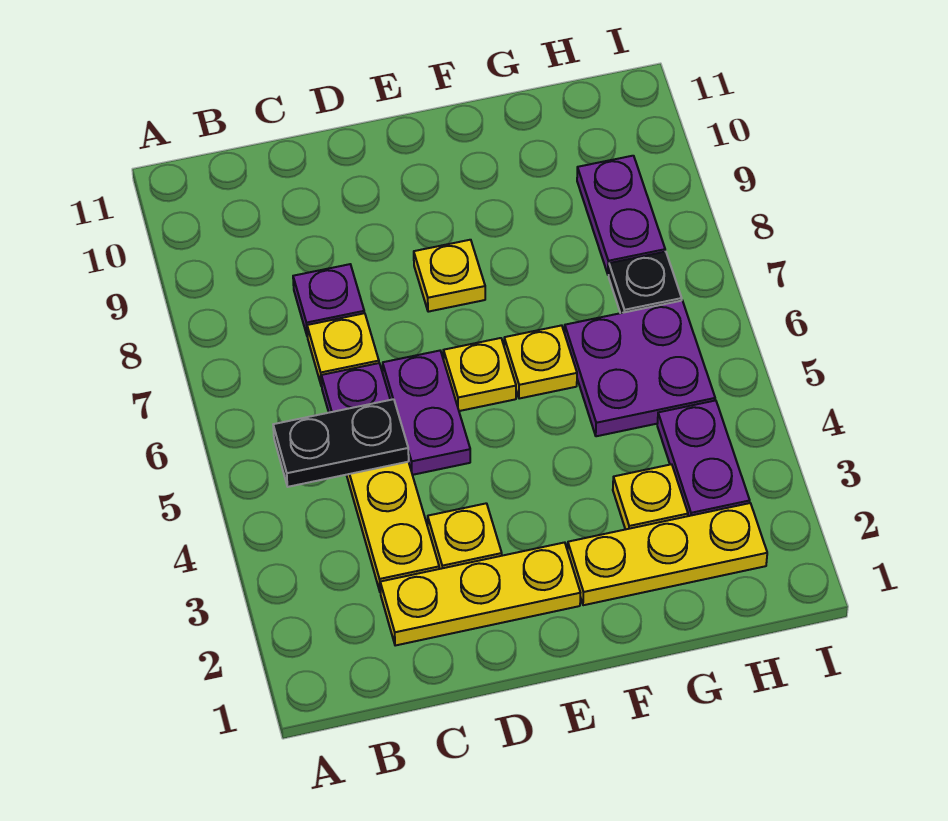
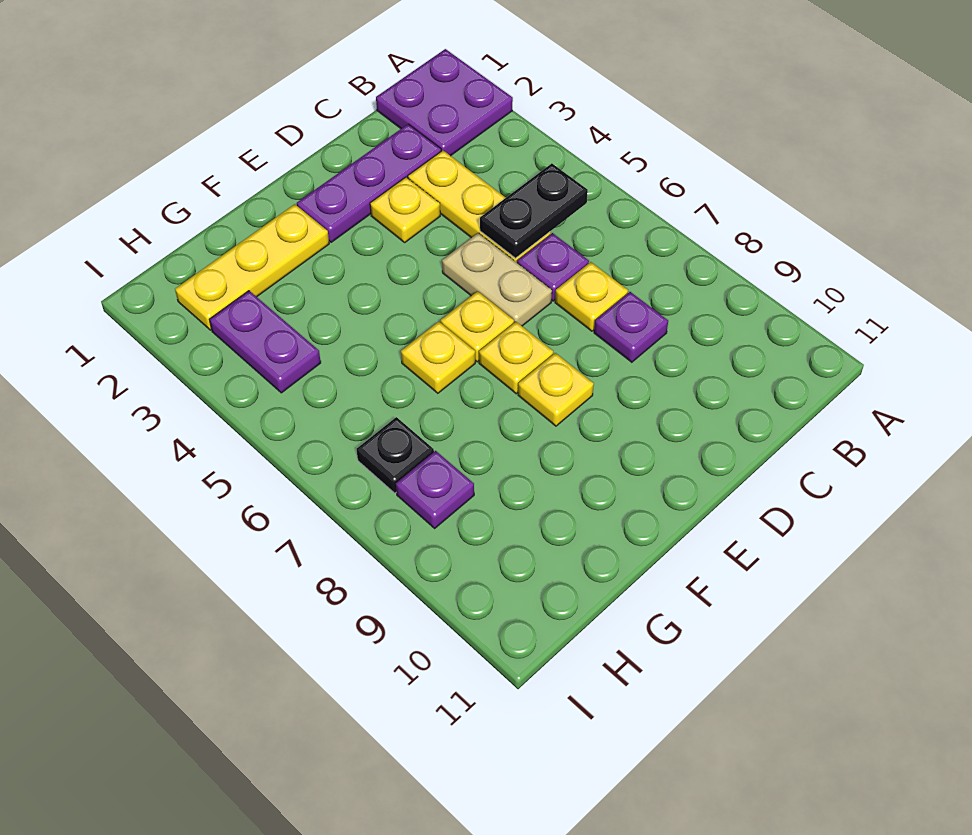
yellow plate C2:E2 level 1 -> purple plate C2:E2 level 1
purple plate D5:D6 level 1 -> tan plate D5:D6 level 1
yellow plate G3 level 1 -> yellow plate E7 level 1
purple plate G5:H6 level 1 -> purple plate A1:B2 level 1
purple plate H8:H9 level 1 -> purple plate H8 level 1

